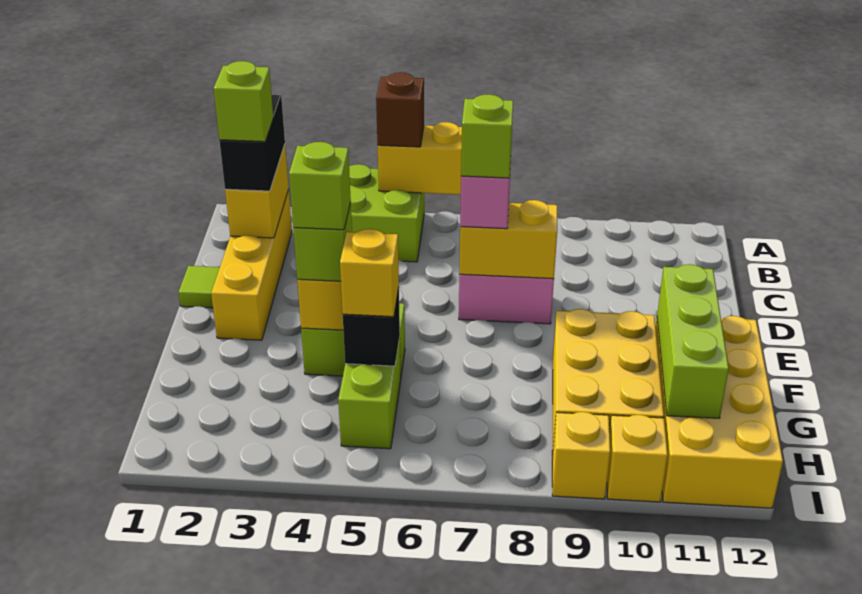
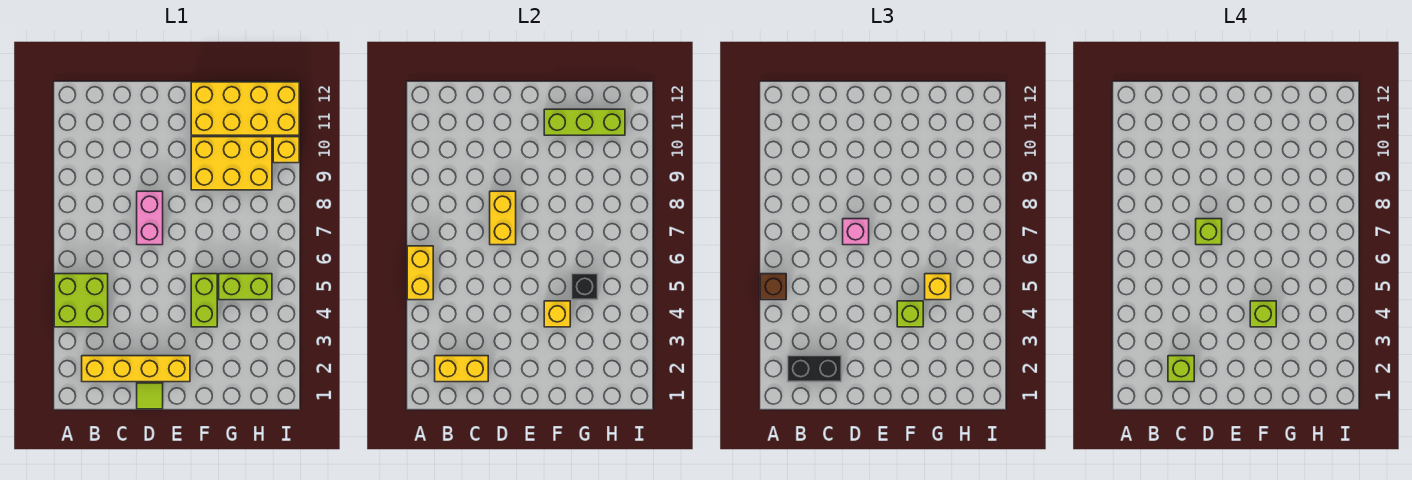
yellow brick I9 level 1 -> none

